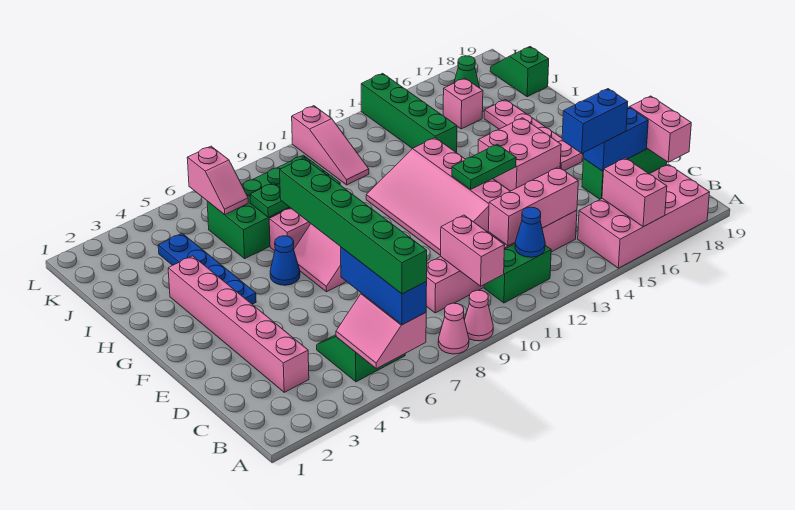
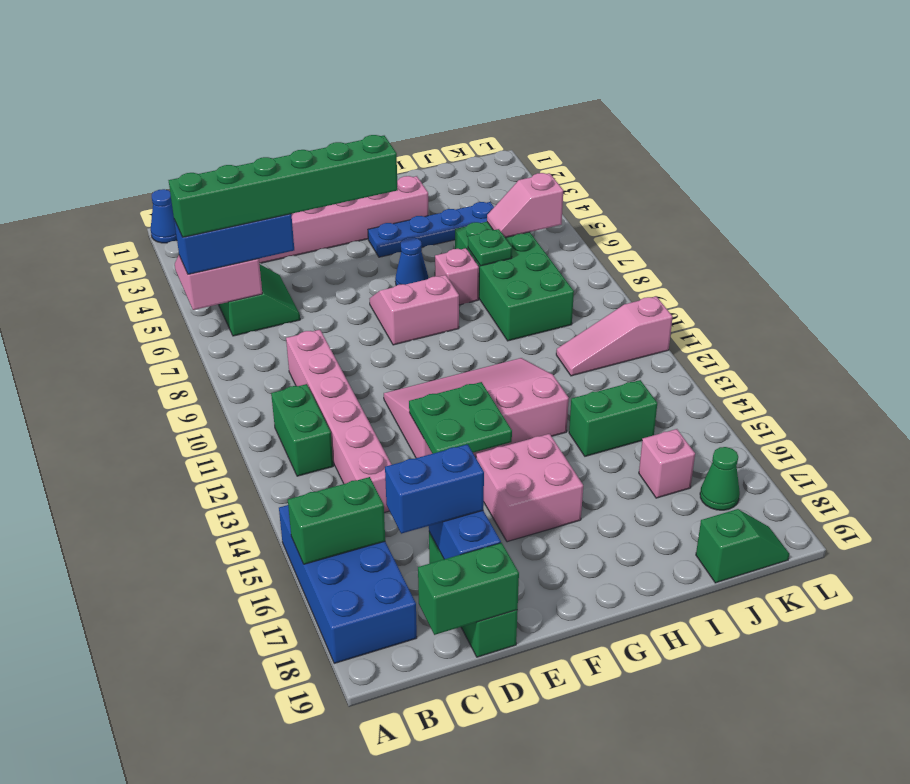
pink cone A8 level 1 -> none
pink cone A9 level 1 -> none
pink brick A15:B18 level 1 -> blue brick A15:B18 level 1
pink brick A16:B16 level 2 -> green brick A16:B16 level 2
pink brick B10:C10 level 2 -> none
blue cone B12 level 2 -> blue cone A1 level 1
pink brick C12:C14 level 2 -> none
pink brick C19:D19 level 2 -> green brick C19:D19 level 2
blue brick D16:D17 level 3 -> blue brick C17:D17 level 3
green plate F13:F14 level 2 -> green plate E13:F14 level 2
pink plate F17:I17 level 1 -> none
green brick I14:L14 level 1 -> green brick I14:J14 level 1

